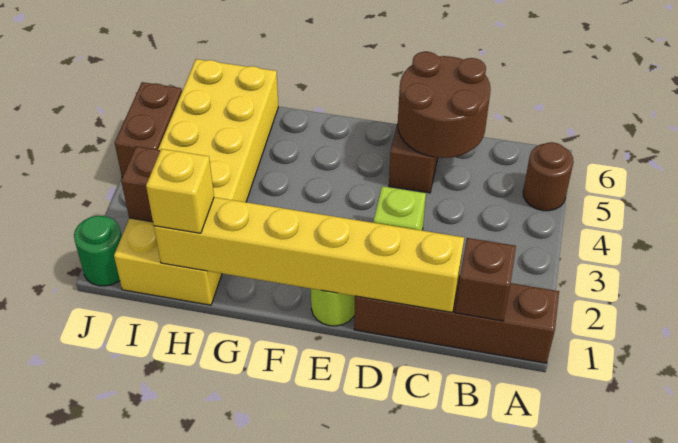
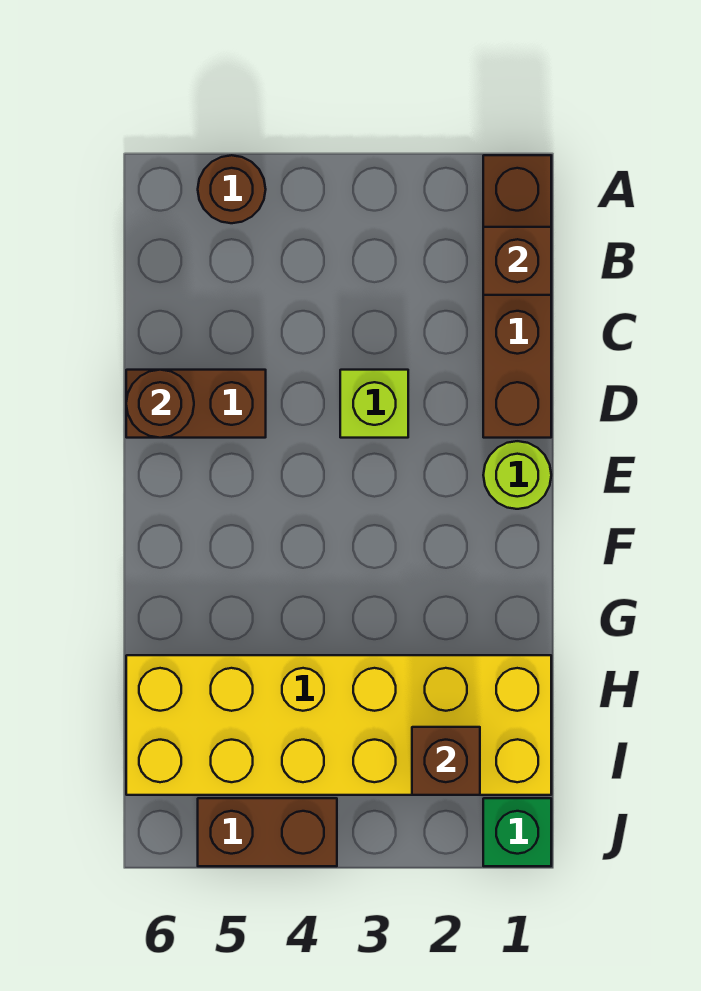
yellow brick C1:H1 level 2 -> none
brown round brick C5:D6 level 2 -> brown round brick D6 level 2
yellow brick H1 level 3 -> none
green round brick J1 level 1 -> green brick J1 level 1

